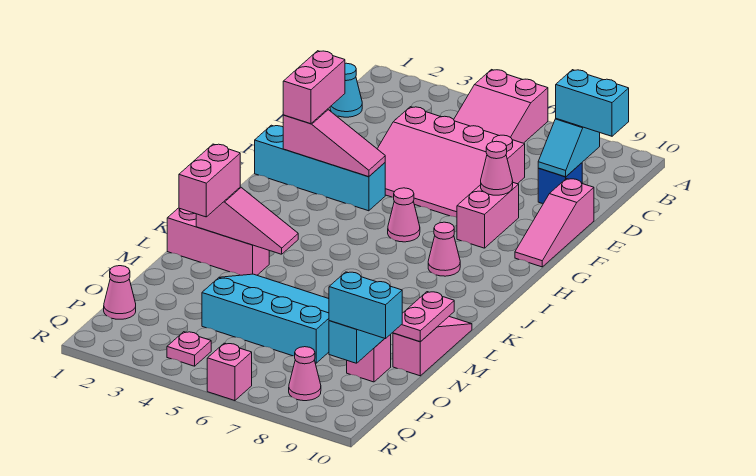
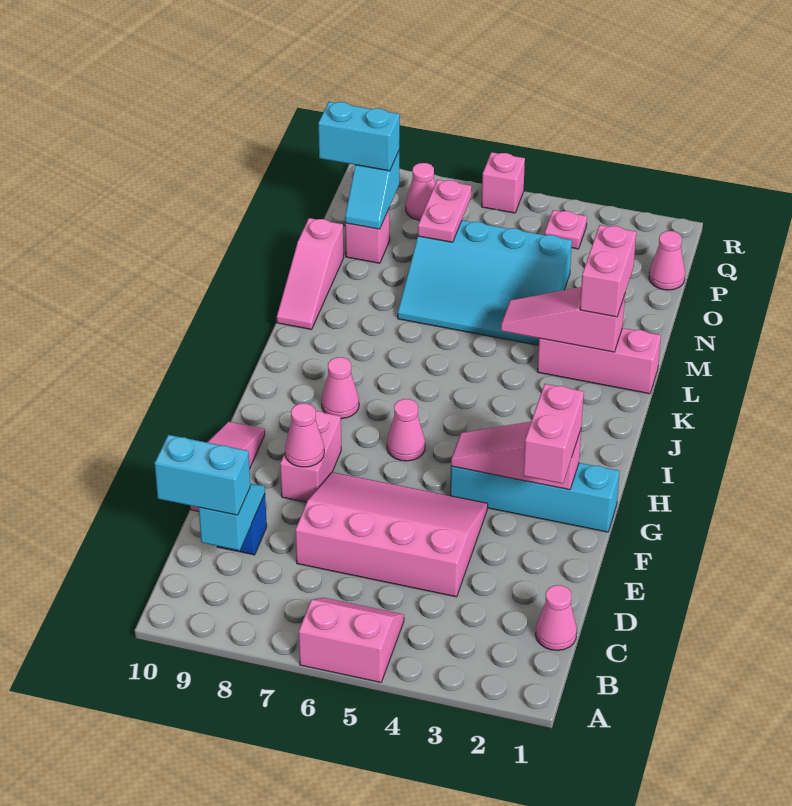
pink slope A5:C6 level 1 top A -> pink slope A5:B6 level 1 top A
cyan cone C1 level 1 -> pink cone C1 level 1
pink plate M10:N10 level 2 -> pink plate O7:P7 level 2

